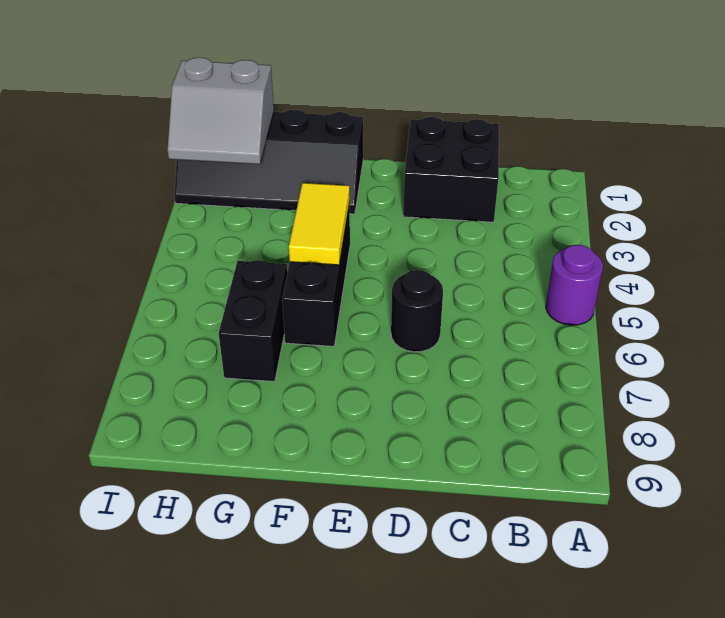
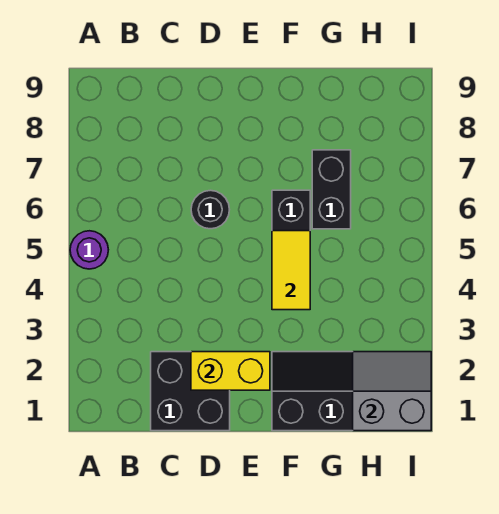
none -> yellow brick D2:E2 level 2

